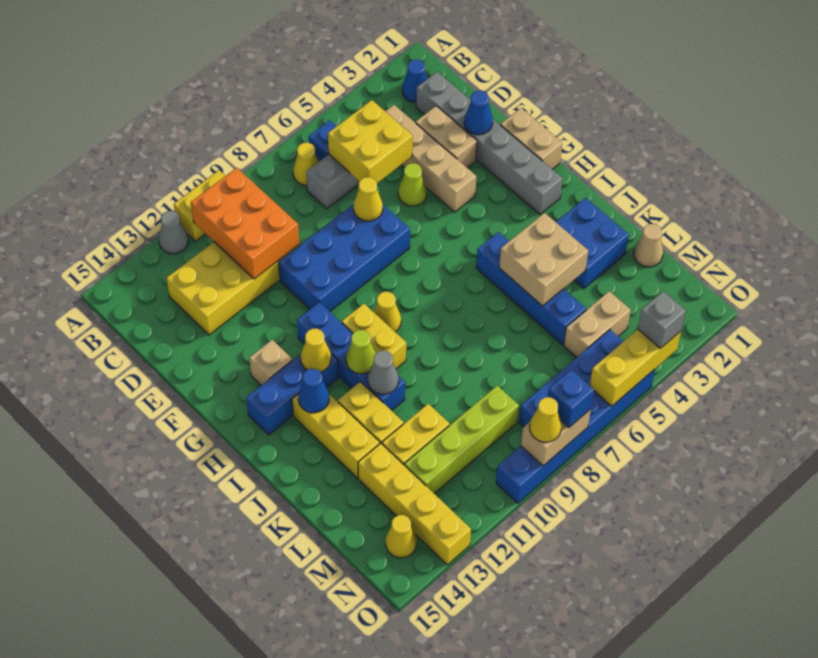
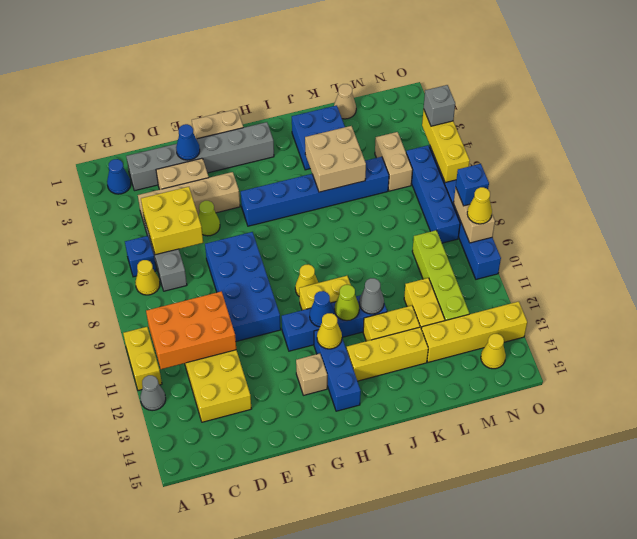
yellow cone E7 level 2 -> none
blue brick I5:L5 level 1 -> blue brick G5:L5 level 1
blue cone I13 level 2 -> blue cone H11 level 2

